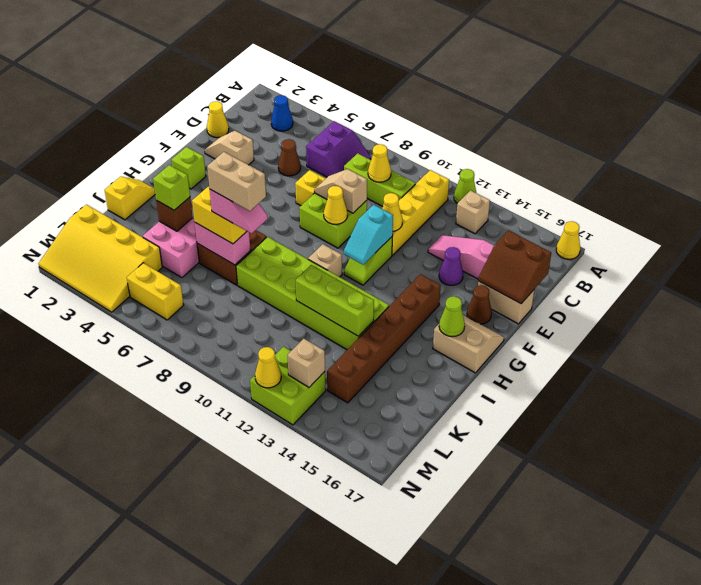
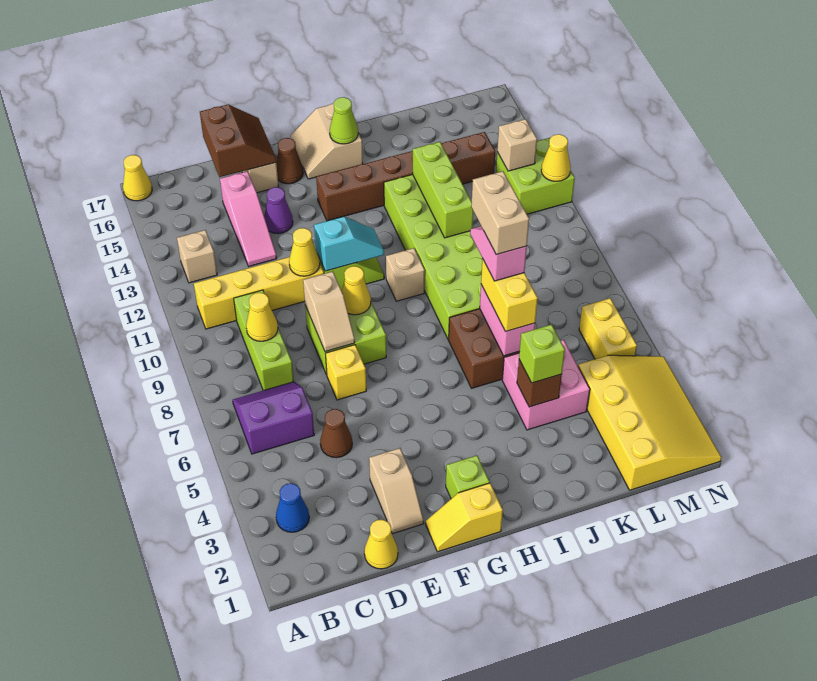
lime cone A12 level 1 -> none
yellow slope I1:J1 level 1 top J -> yellow slope F1:G1 level 1 top G

